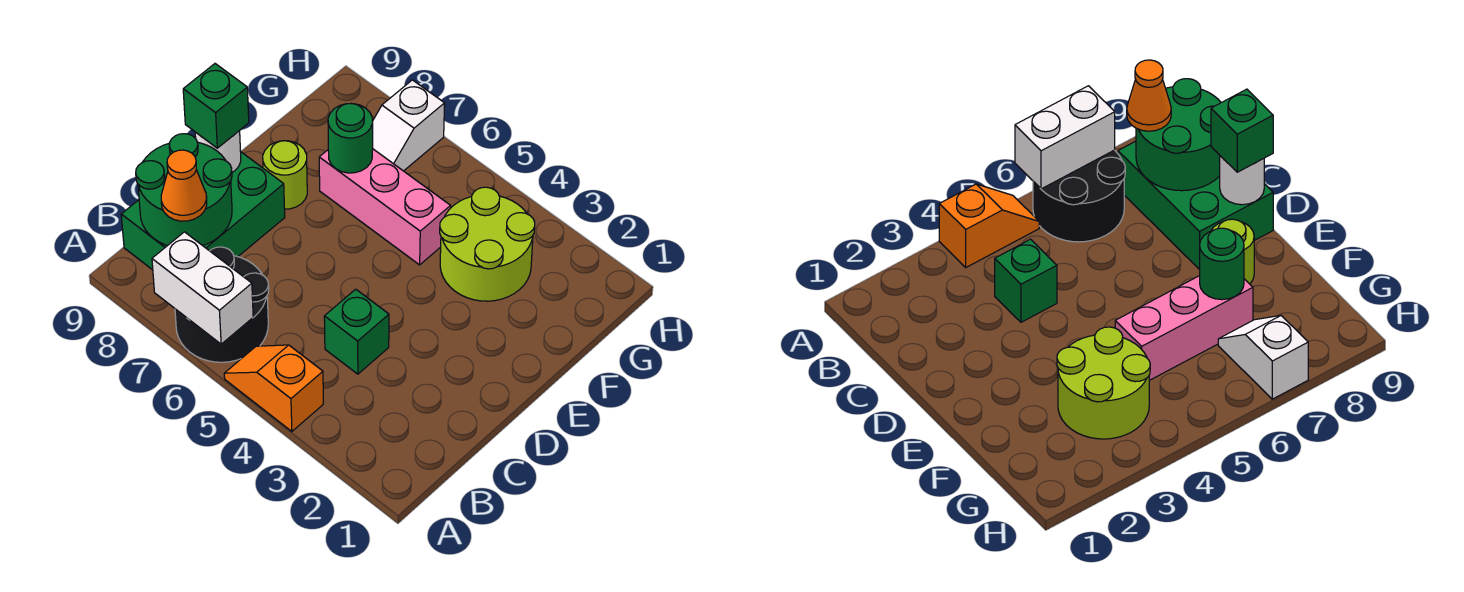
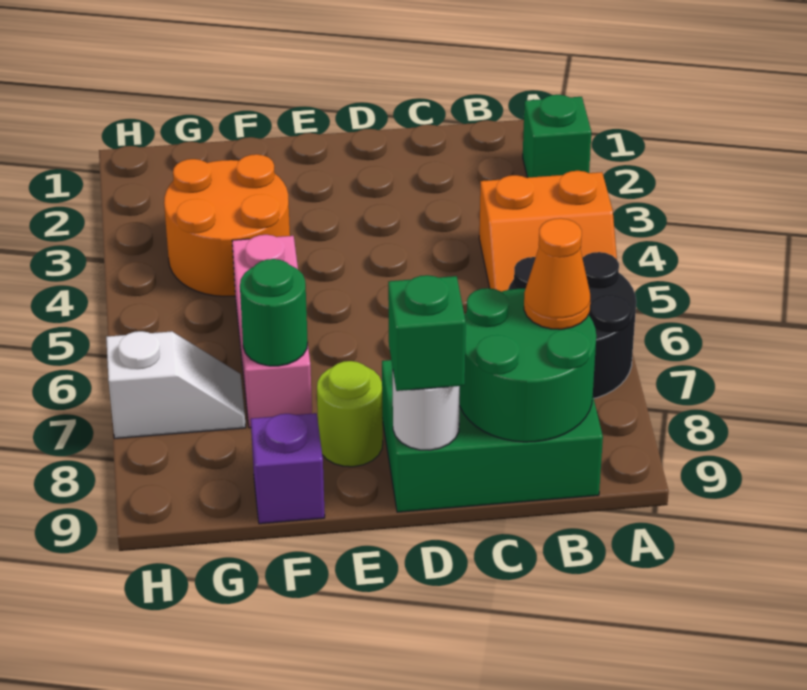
orange slope A4:A5 level 1 top 4 -> orange slope A4:B5 level 1 top 4
white brick A6:A7 level 2 -> none
green brick C4 level 1 -> green brick A2 level 1
lime round brick F3:G4 level 1 -> orange round brick F3:G4 level 1
none -> purple brick F9 level 1

